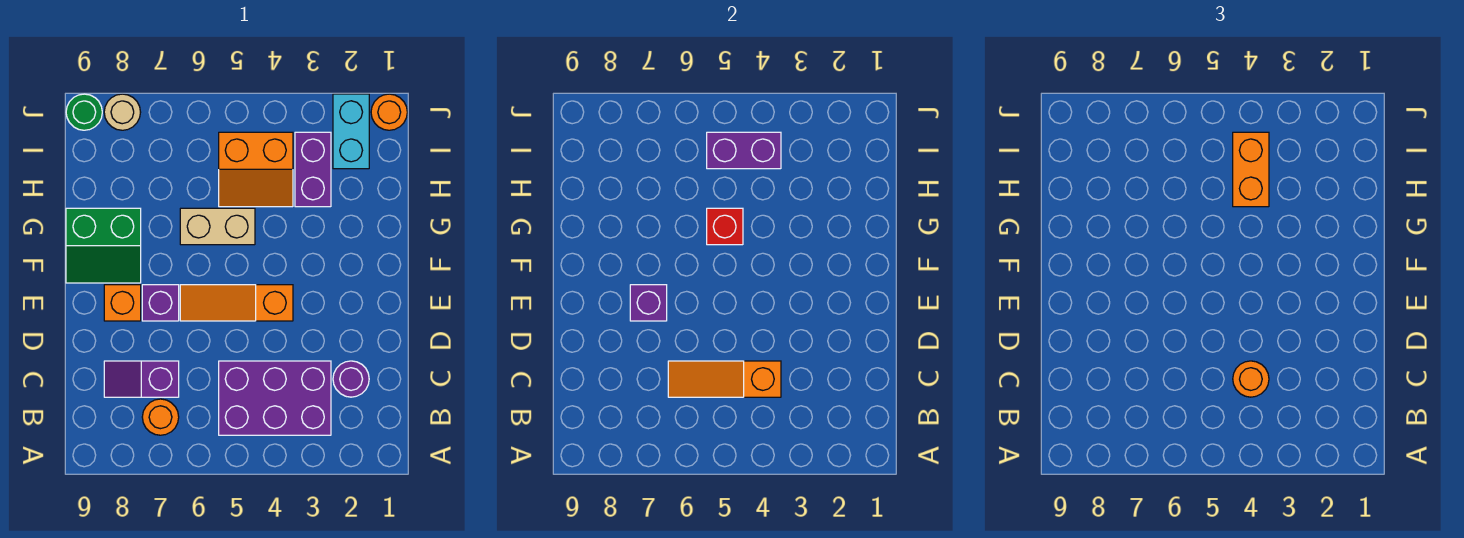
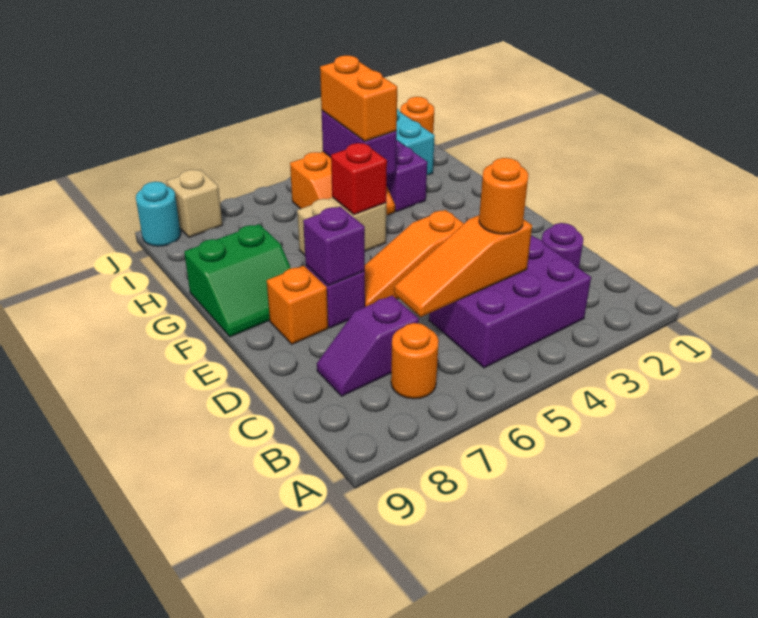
purple brick I4:I5 level 2 -> purple brick H4:I4 level 2
tan round brick J8 level 1 -> tan brick J8 level 1
green round brick J9 level 1 -> cyan round brick J9 level 1

